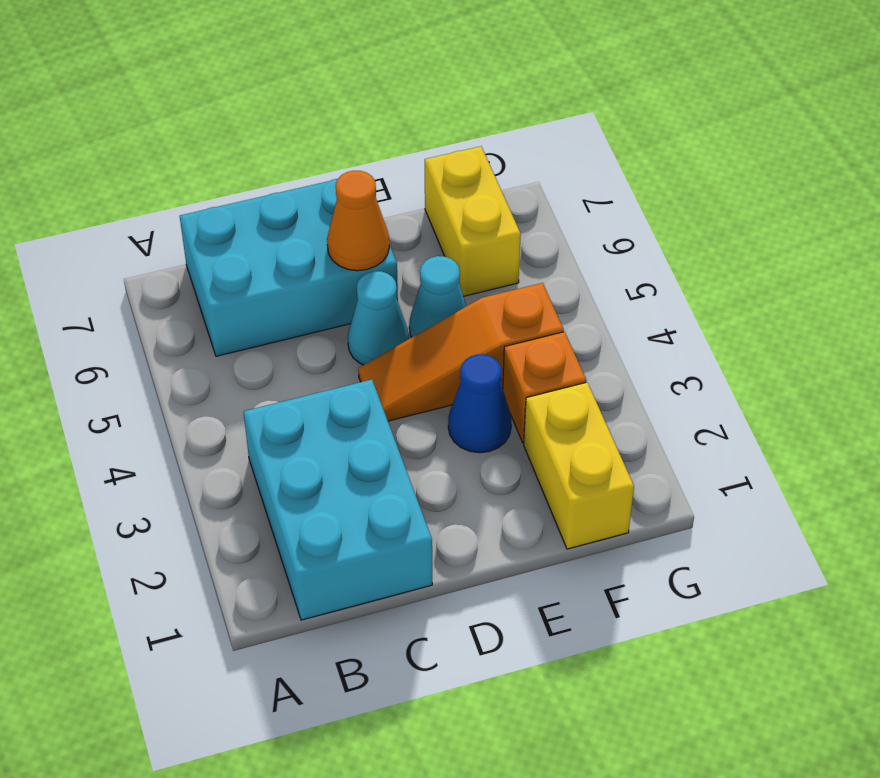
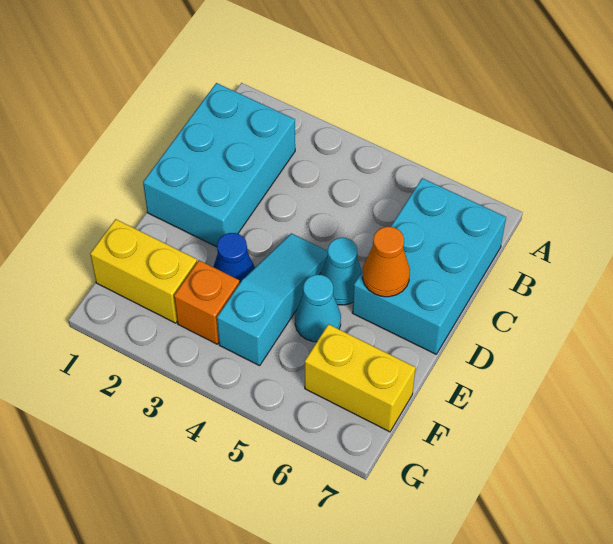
cyan brick B1:C3 level 1 -> cyan brick B1:D2 level 1
orange slope D4:F4 level 1 top F -> cyan slope D4:F4 level 1 top F

